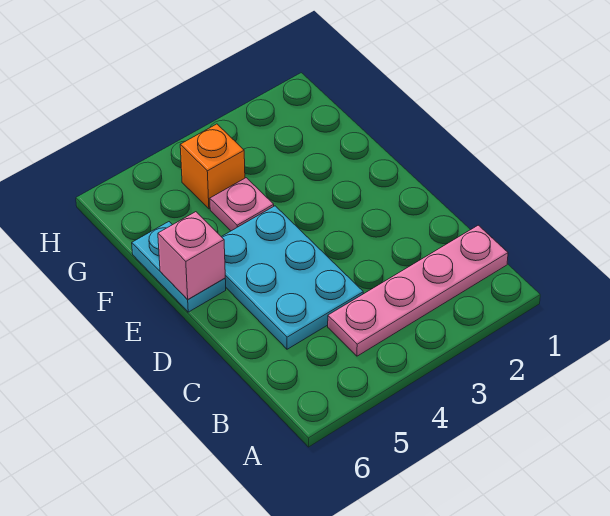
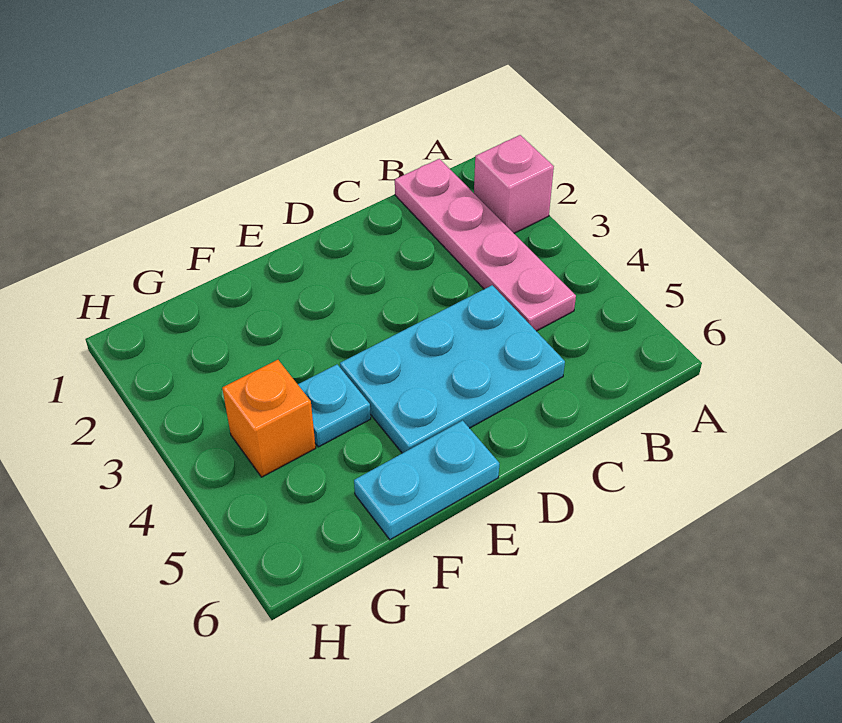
pink brick E6 level 2 -> pink brick A2 level 1
pink plate F4 level 1 -> cyan plate F4 level 1

